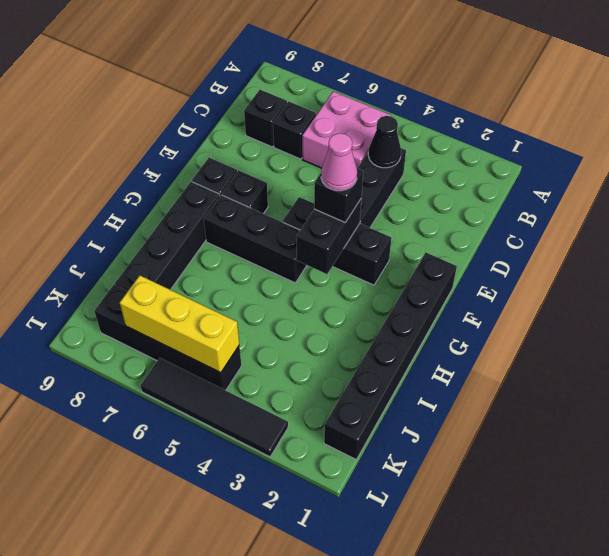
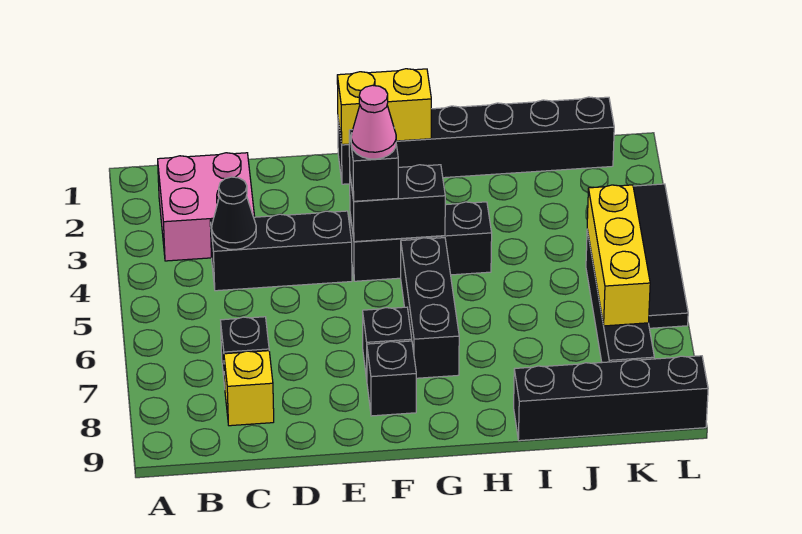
pink brick B5:C6 level 1 -> pink brick B2:C3 level 1
black brick C8 level 1 -> yellow brick C8 level 1
none -> yellow brick F1:G1 level 2
black brick F3:F5 level 1 -> black brick F4:H4 level 1
black brick G8:J8 level 1 -> black brick I9:L9 level 1

